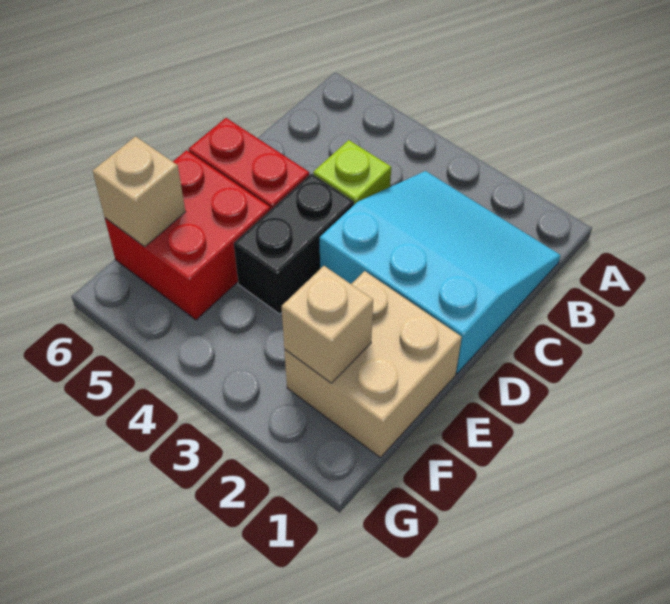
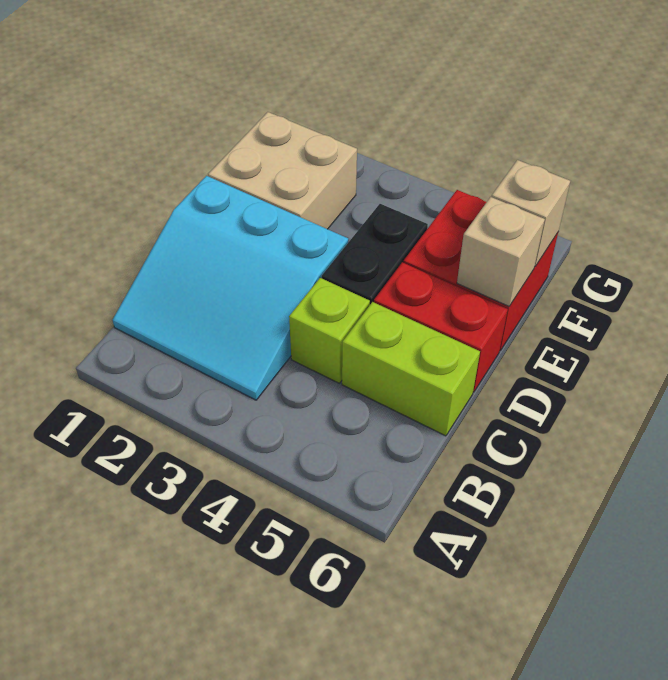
none -> lime brick C5:C6 level 1
tan brick F2 level 2 -> tan brick E6 level 2

